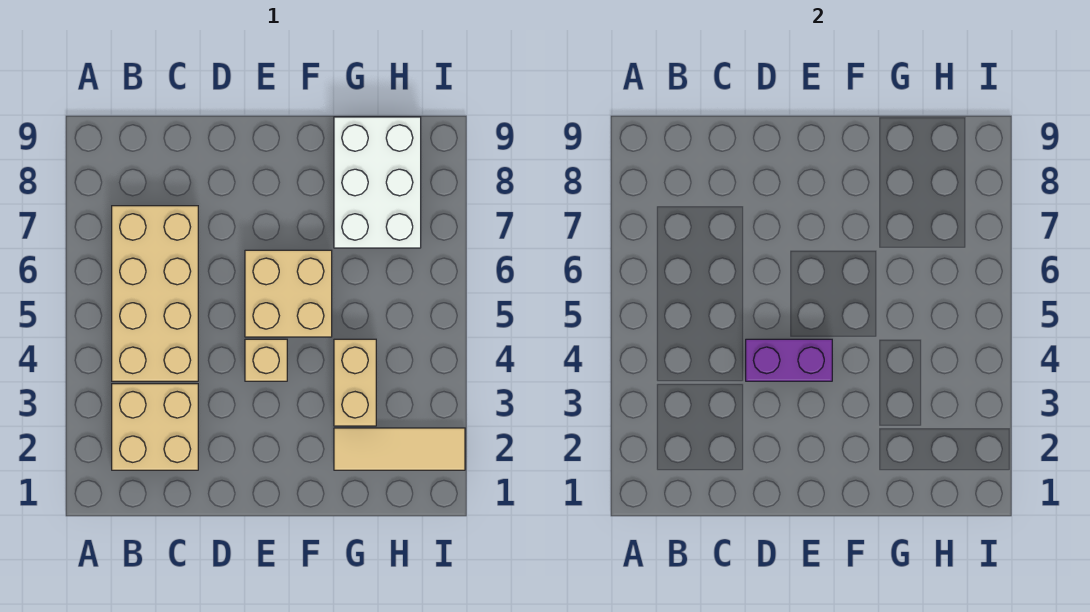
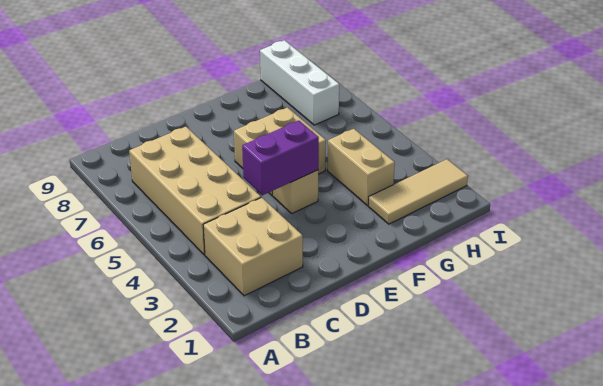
white brick G7:H9 level 1 -> white brick H7:H9 level 1

